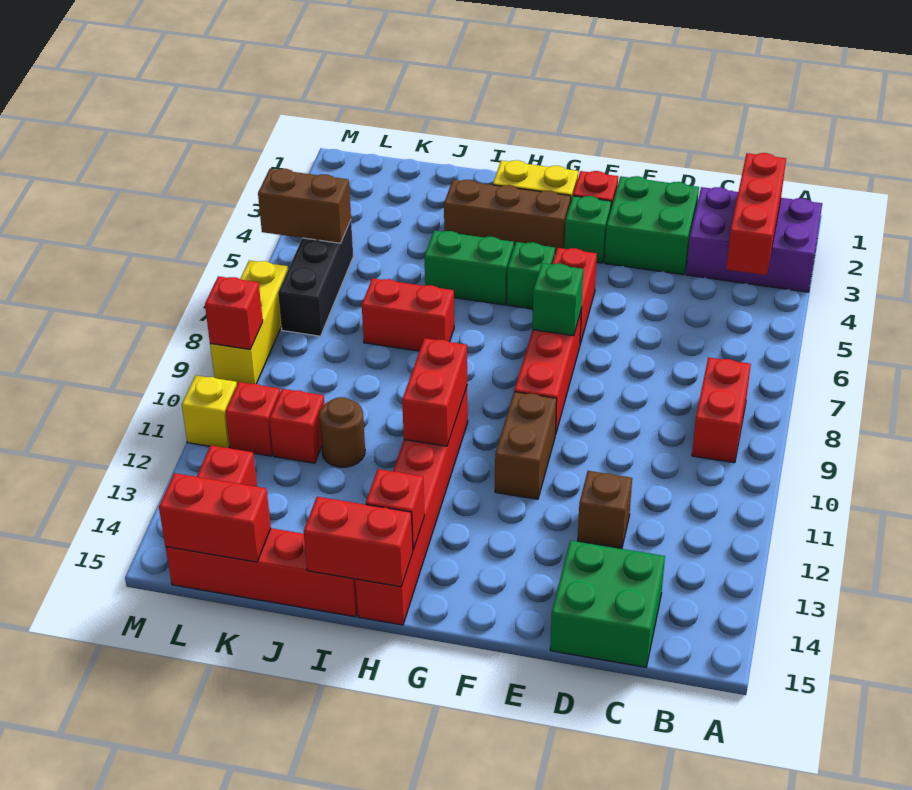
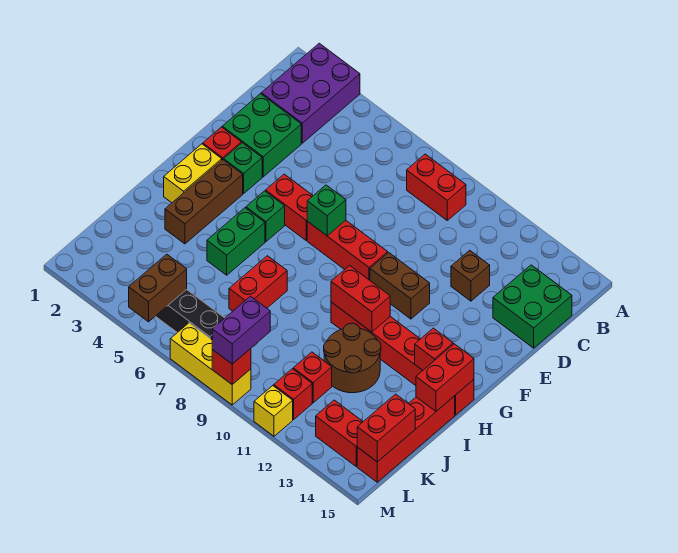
red brick B2:B4 level 2 -> none
brown round brick J11 level 1 -> brown round brick I11:J12 level 1
none -> purple brick L9:M9 level 3

